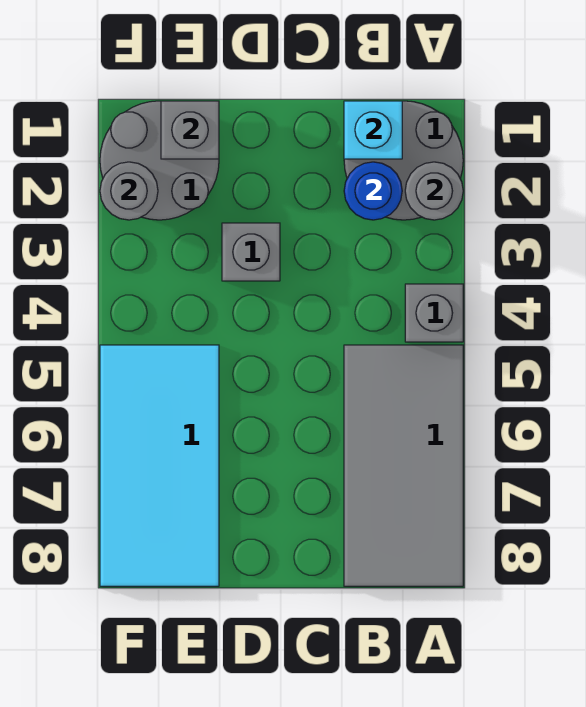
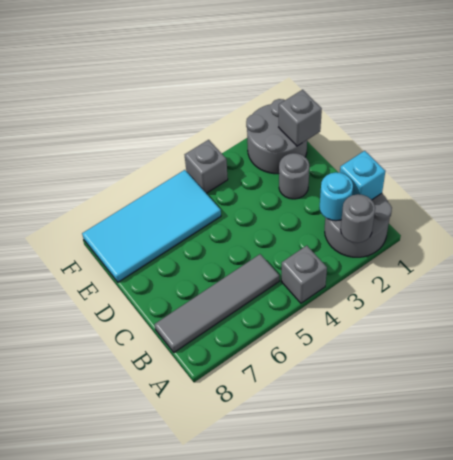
grey tile A5:B8 level 1 -> grey tile B5:B8 level 1
blue round brick B2 level 2 -> cyan round brick B2 level 2
grey brick D3 level 1 -> grey brick F4 level 1
grey round brick F2 level 2 -> grey round brick D2 level 1

